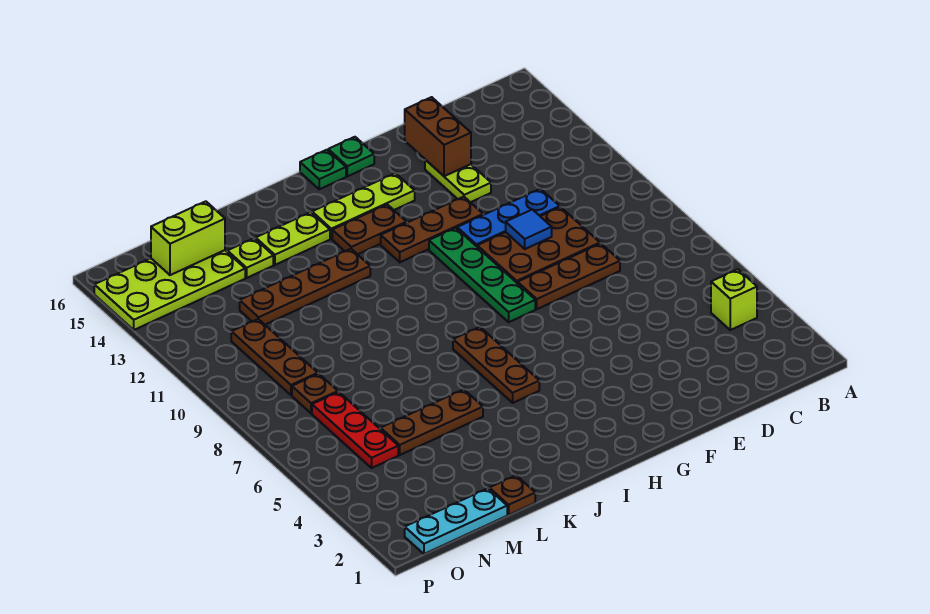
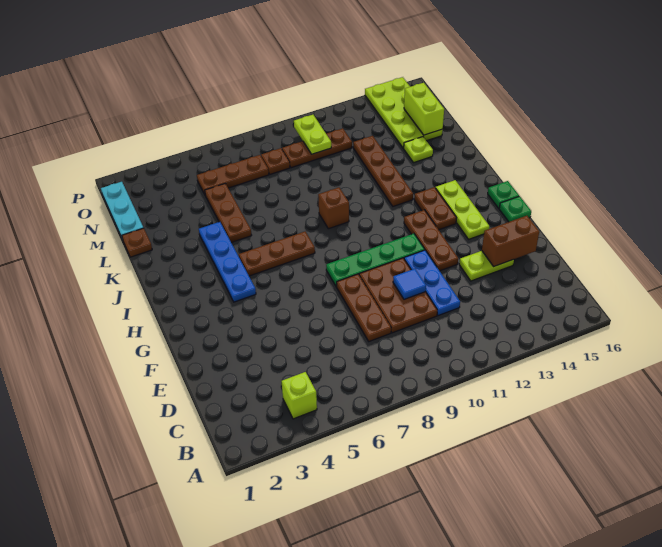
none -> blue plate H4:K4 level 1
none -> brown brick J9 level 1
lime plate J14:K14 level 1 -> lime plate N10:O10 level 2
red plate N5:N7 level 1 -> brown plate N5:N7 level 1

